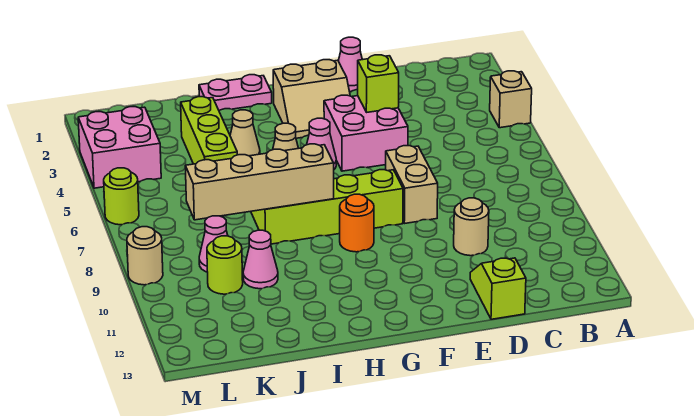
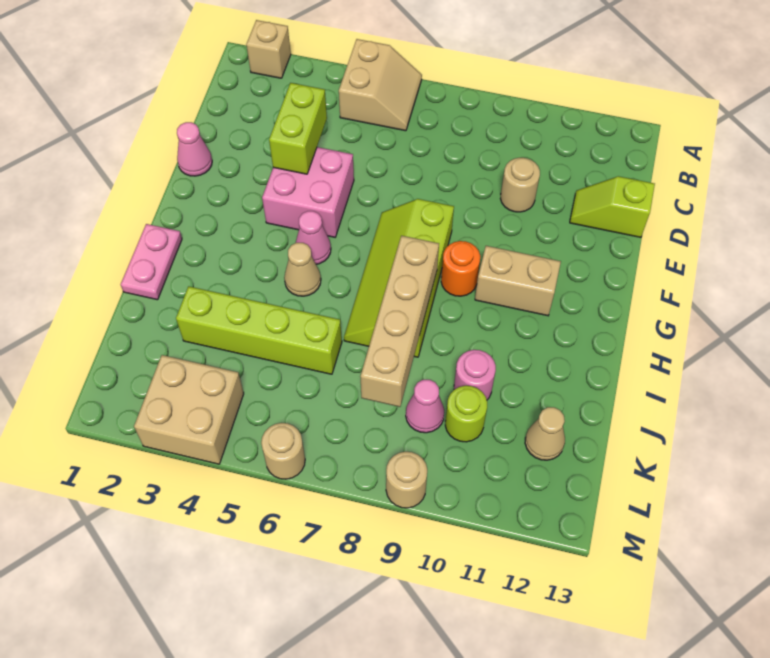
tan brick A4 level 1 -> tan brick A2 level 1
lime brick E4 level 2 -> lime brick D4:E4 level 2
tan brick E7:E8 level 1 -> tan brick G10:G11 level 1
tan slope F2:G3 level 1 top 2 -> tan slope A5:B6 level 1 top 5
tan cone I4 level 1 -> tan cone K12 level 1
lime brick J3:J5 level 1 -> lime brick J3:J6 level 1
pink cone J10 level 1 -> pink round brick J10 level 1
pink brick L3:M4 level 1 -> tan brick L3:M4 level 1
lime round brick M6 level 1 -> tan round brick M6 level 1

